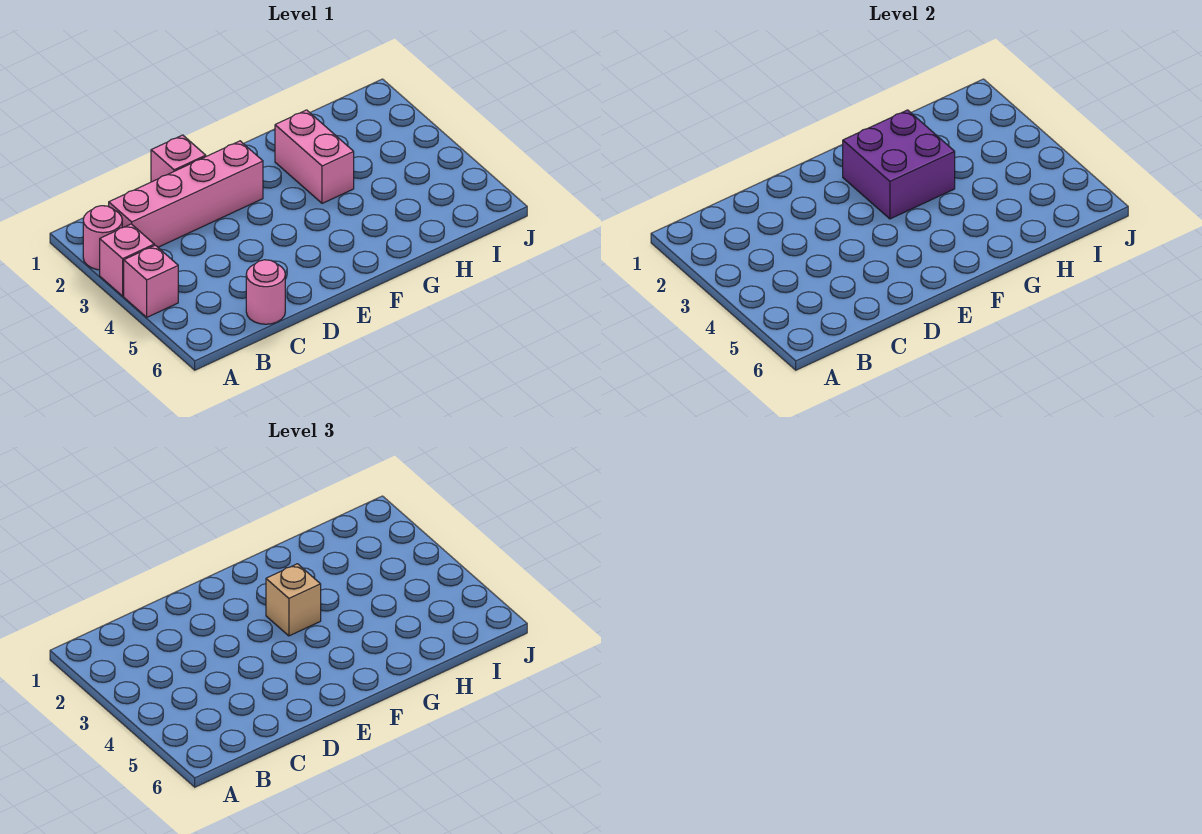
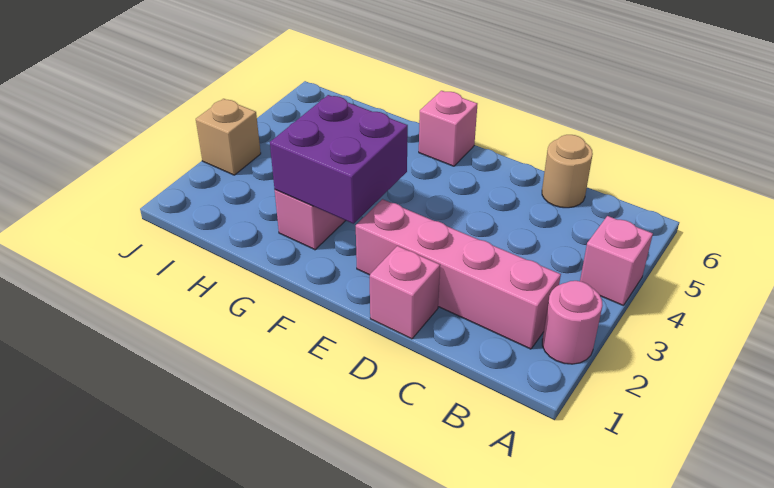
pink brick A3 level 1 -> pink brick F6 level 1
pink round brick C6 level 1 -> tan round brick C6 level 1
tan brick F3 level 3 -> tan brick J3 level 1

